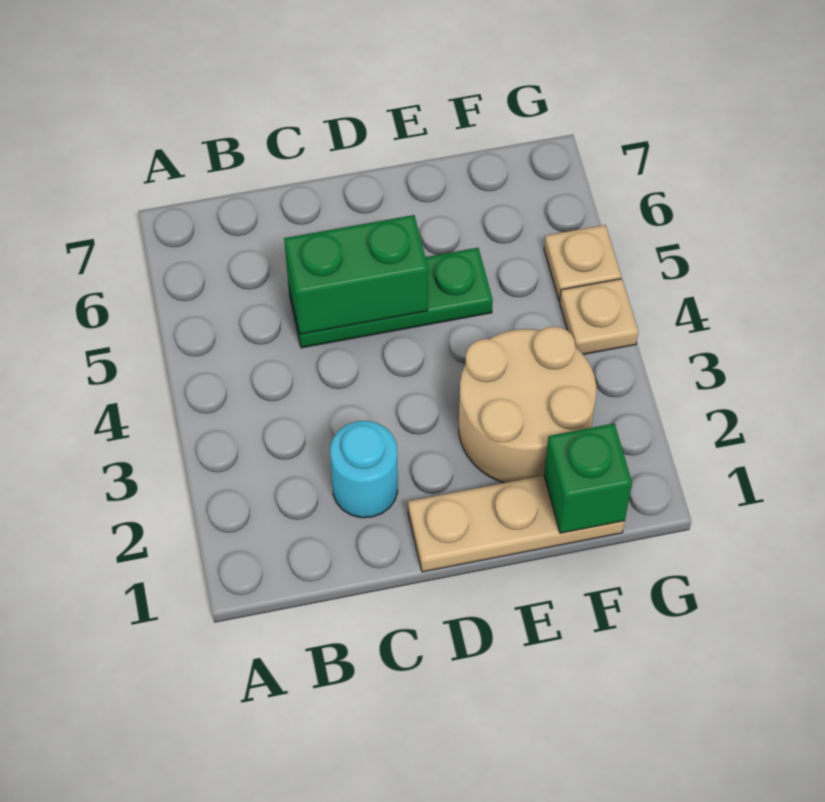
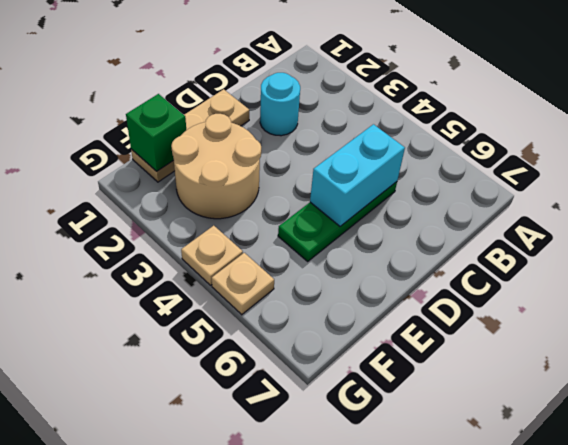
green brick C5:D5 level 2 -> cyan brick C5:D5 level 2

